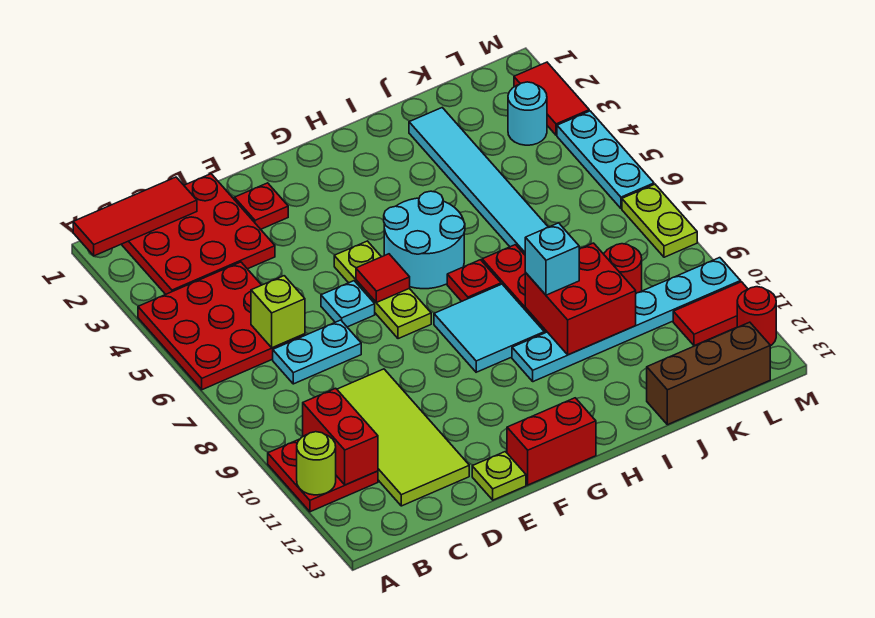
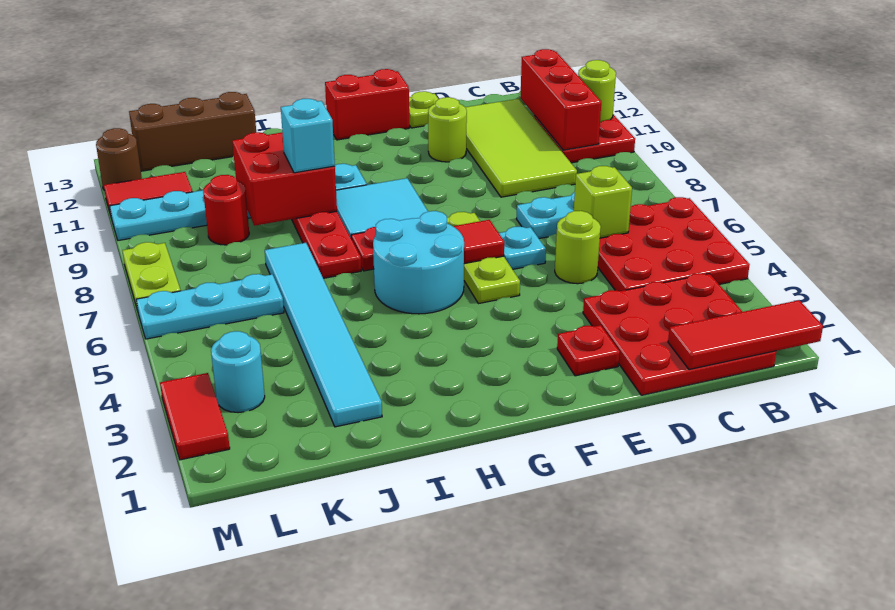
red brick B10:B11 level 2 -> red brick B10:B12 level 2
none -> lime round brick D5 level 1
none -> lime round brick E11 level 1
cyan plate M4:M6 level 1 -> cyan plate K6:M6 level 1
red round brick M12 level 1 -> brown round brick M12 level 1

